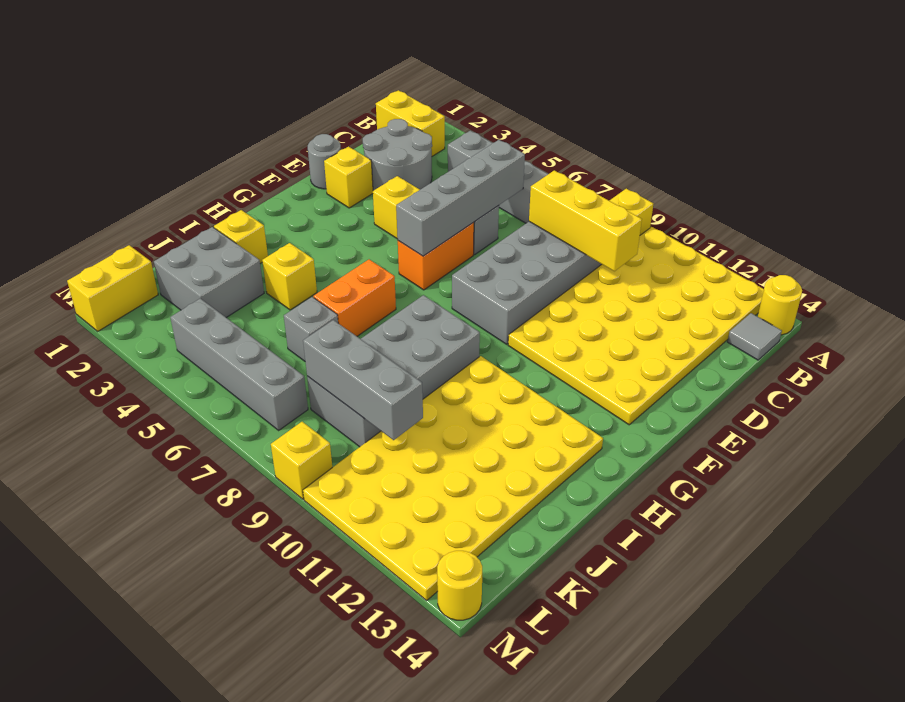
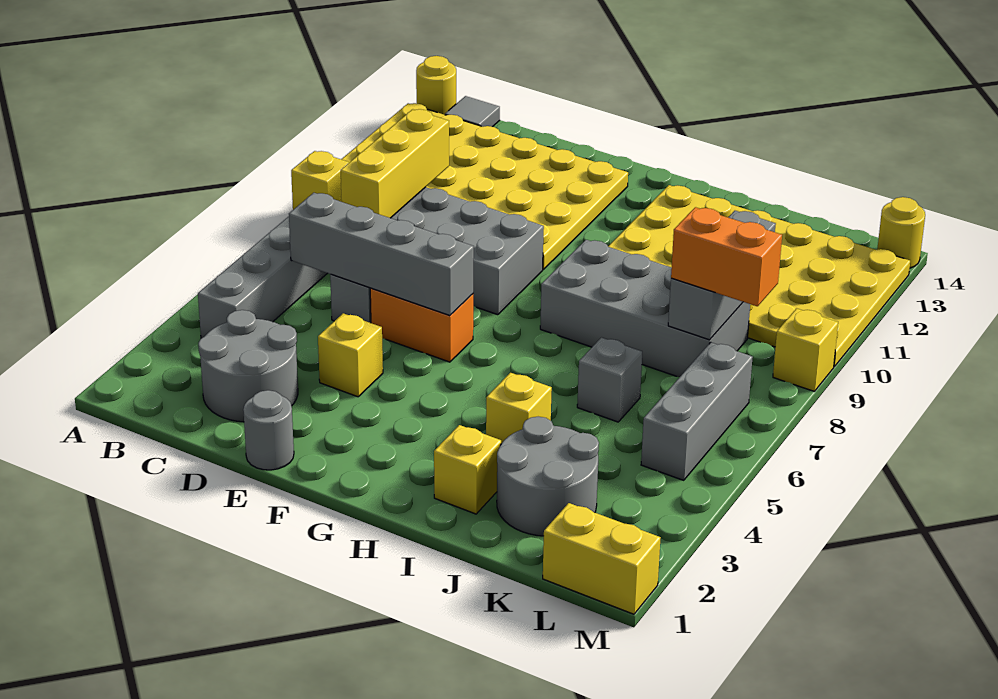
yellow brick B1:B2 level 1 -> none
yellow brick E2 level 1 -> none
orange brick H6:I6 level 1 -> orange brick K8:L8 level 3
grey brick J2:K3 level 1 -> grey round brick J2:K3 level 1
grey brick L4:L7 level 1 -> grey brick L5:L7 level 1

